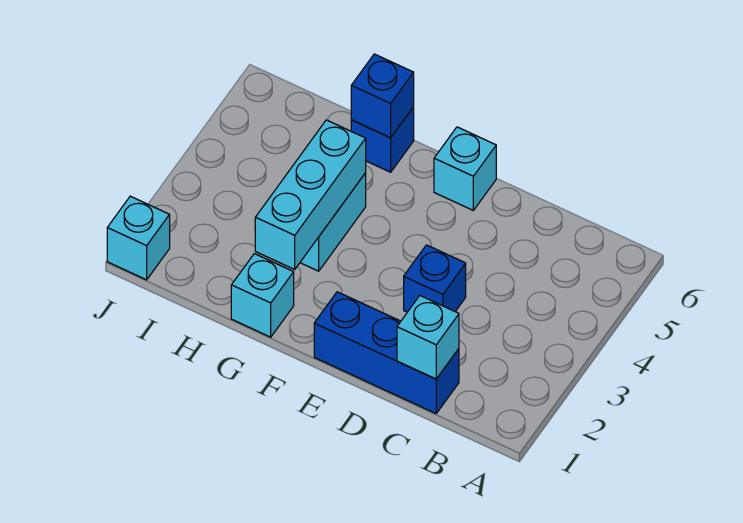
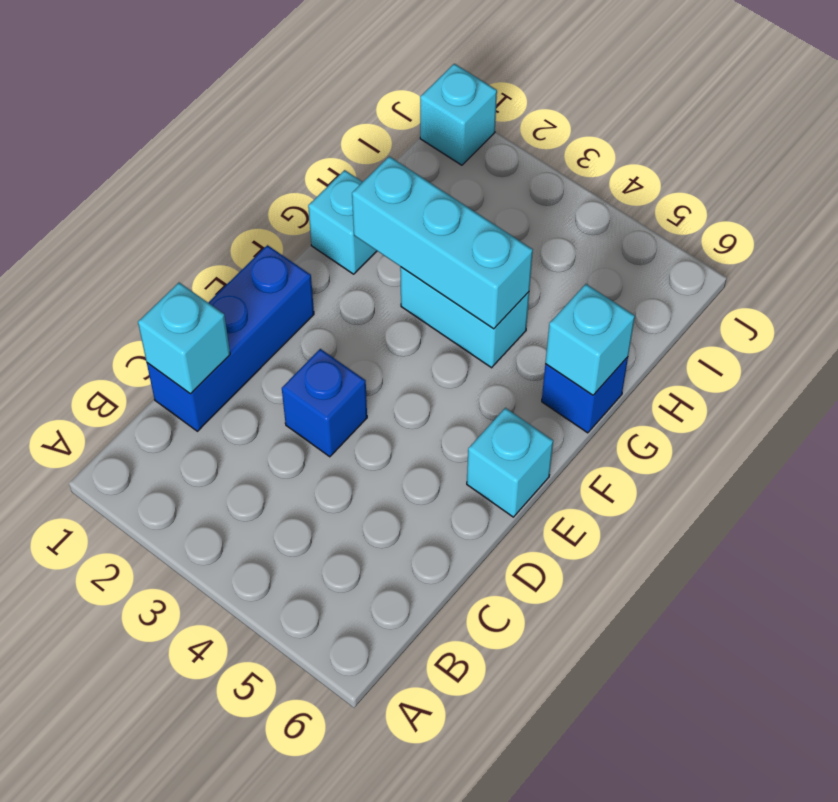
blue brick G6 level 2 -> cyan brick G6 level 2

